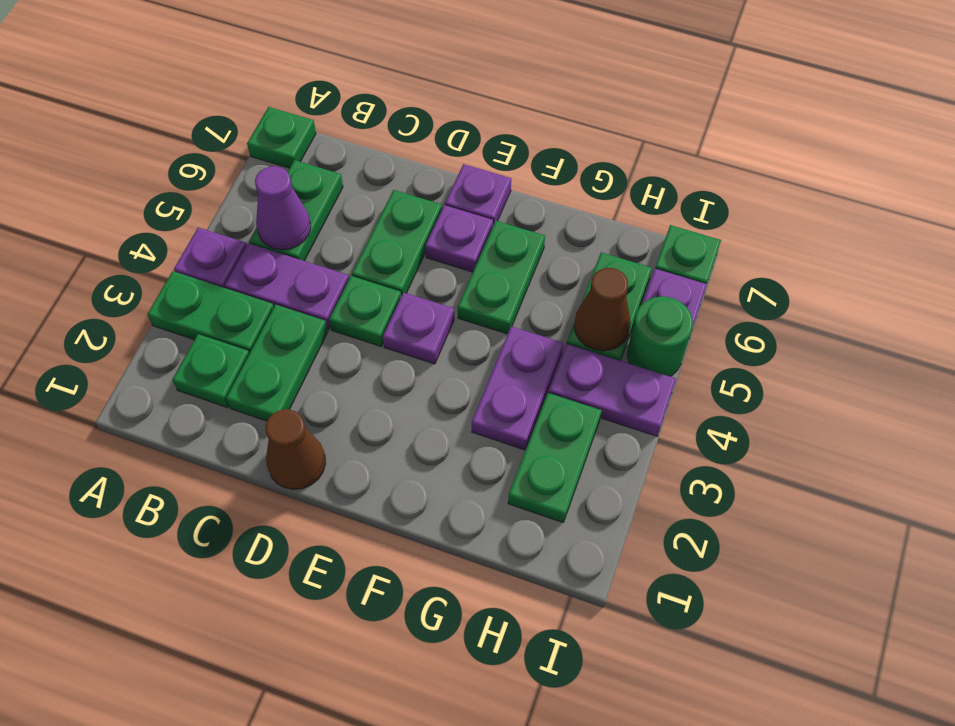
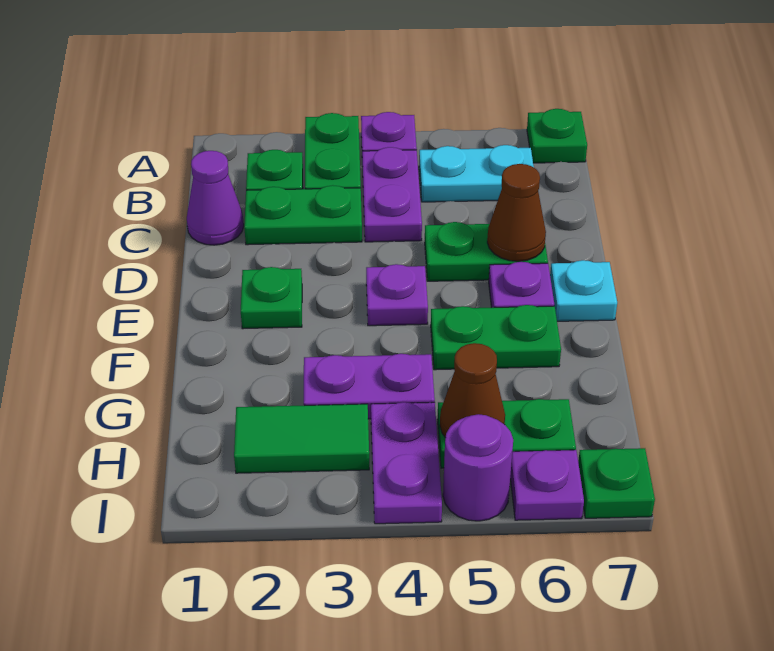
green plate B5:B6 level 1 -> cyan plate B5:B6 level 1
purple cone B5 level 2 -> purple cone C1 level 1
brown cone D1 level 1 -> brown cone D6 level 2
green plate D4 level 1 -> green plate E2 level 1
purple plate E7 level 1 -> cyan plate E7 level 1
green plate H2:H3 level 1 -> green tile H2:H3 level 1
green round brick I5 level 1 -> purple round brick I5 level 1

